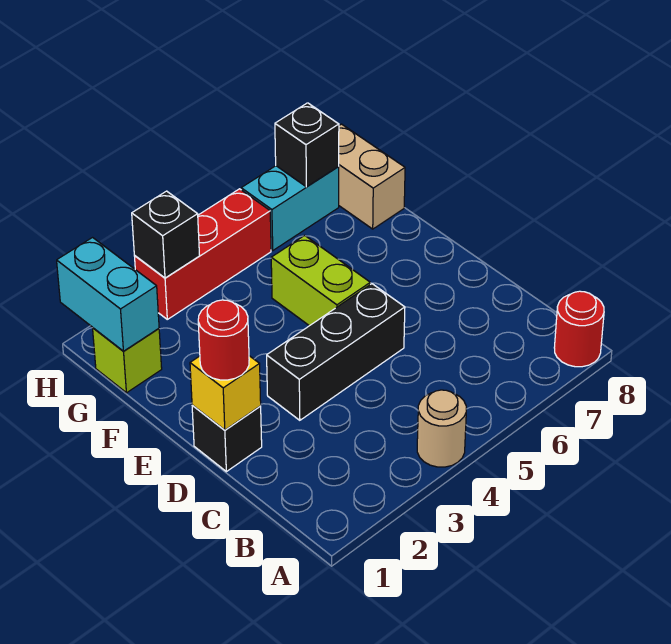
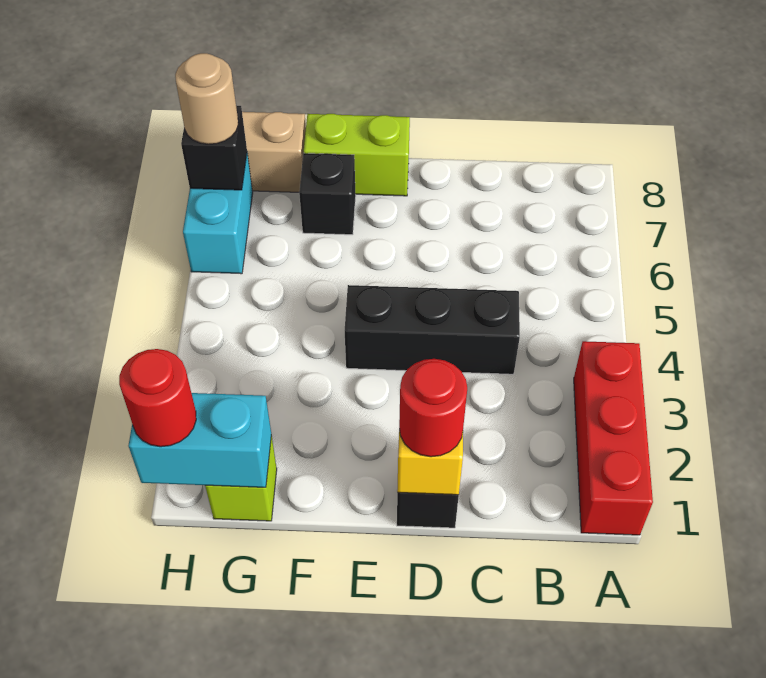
tan round brick A4 level 1 -> tan round brick H7 level 3
red round brick A8 level 1 -> red round brick H1 level 3
black brick D3:D5 level 1 -> black brick C4:E4 level 1
lime brick E5:F5 level 1 -> lime brick E8:F8 level 1
red brick H3:H5 level 1 -> red brick A1:A3 level 1
black brick H3 level 2 -> black brick F7 level 1

